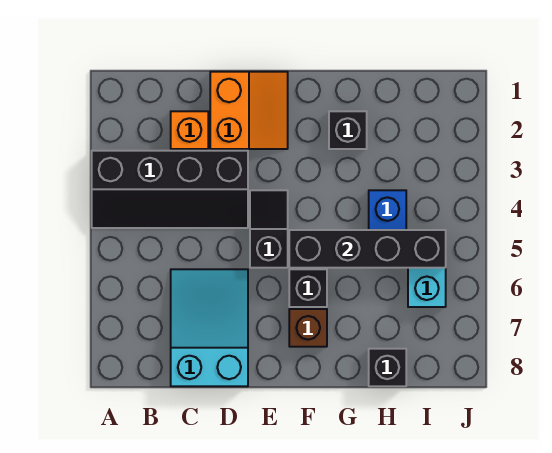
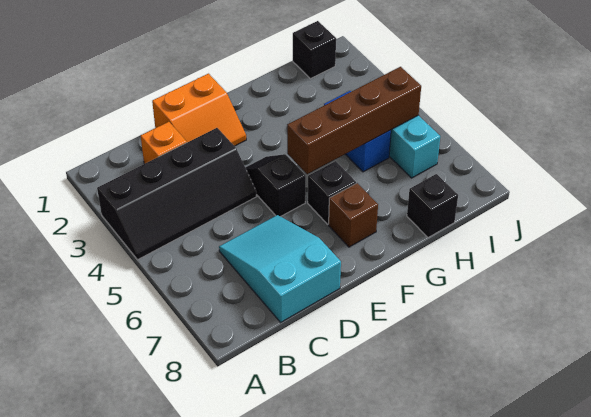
orange slope D1:E2 level 1 top D -> orange slope D1:E2 level 1 top 1
black brick F5:I5 level 2 -> brown brick F5:I5 level 2
black brick G2 level 1 -> black brick I1 level 1

